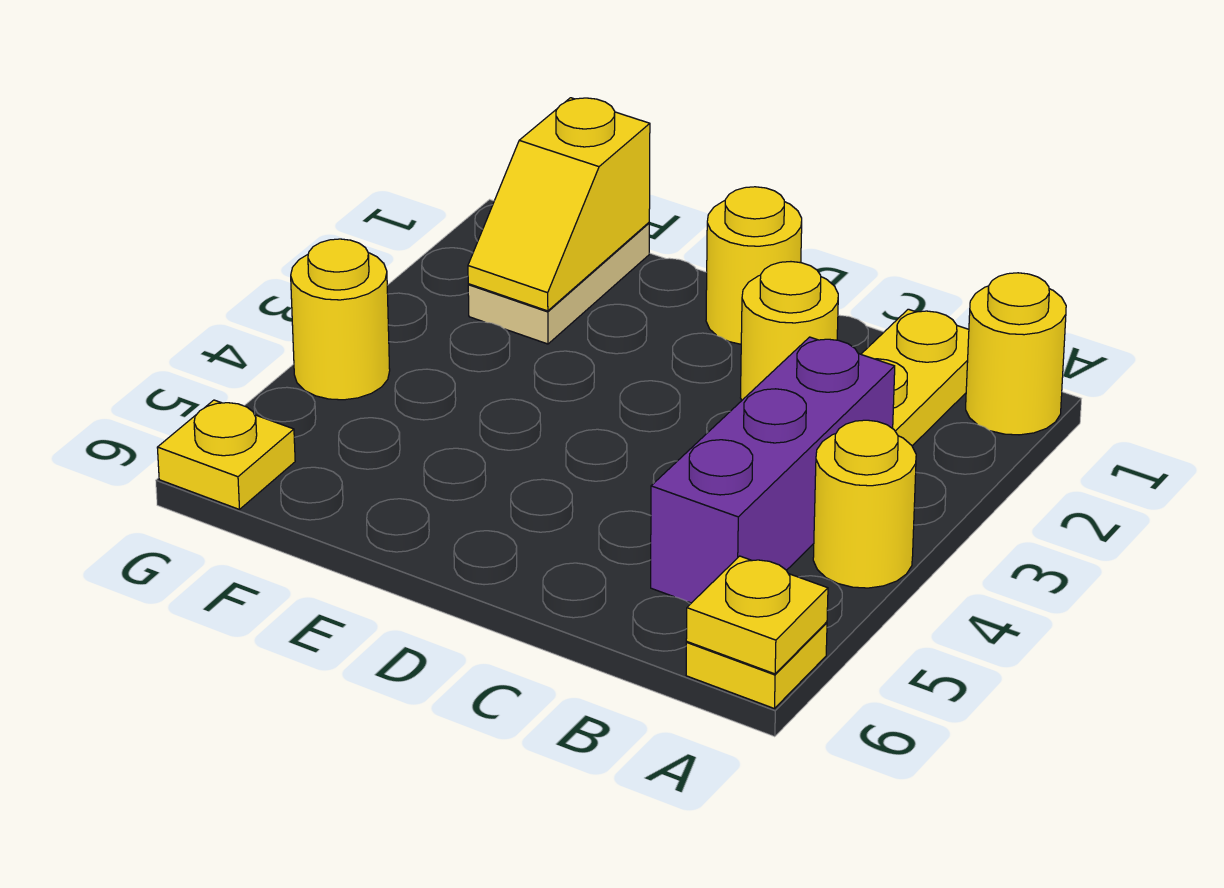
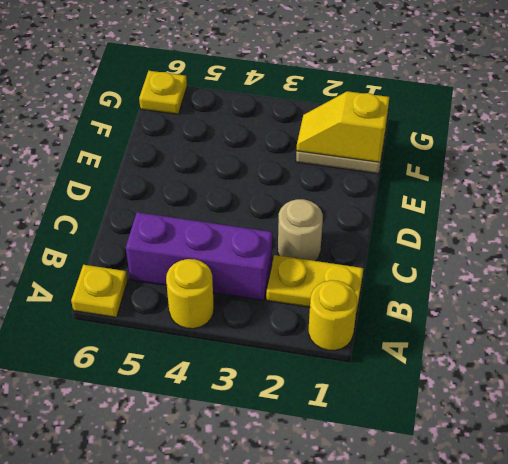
yellow plate A6 level 2 -> none
yellow round brick C2 level 1 -> tan round brick C2 level 1
yellow round brick D1 level 1 -> none
yellow round brick G4 level 1 -> none

